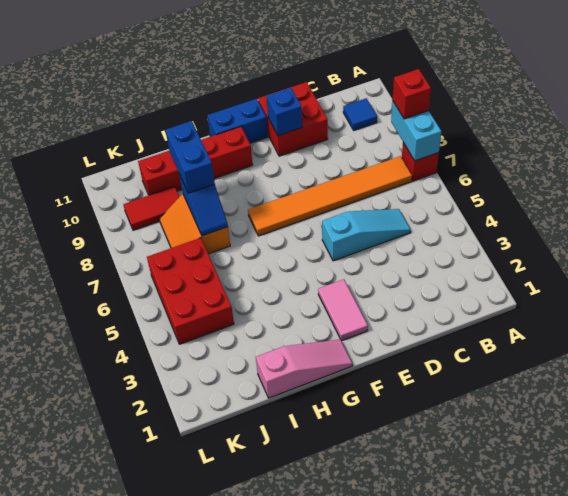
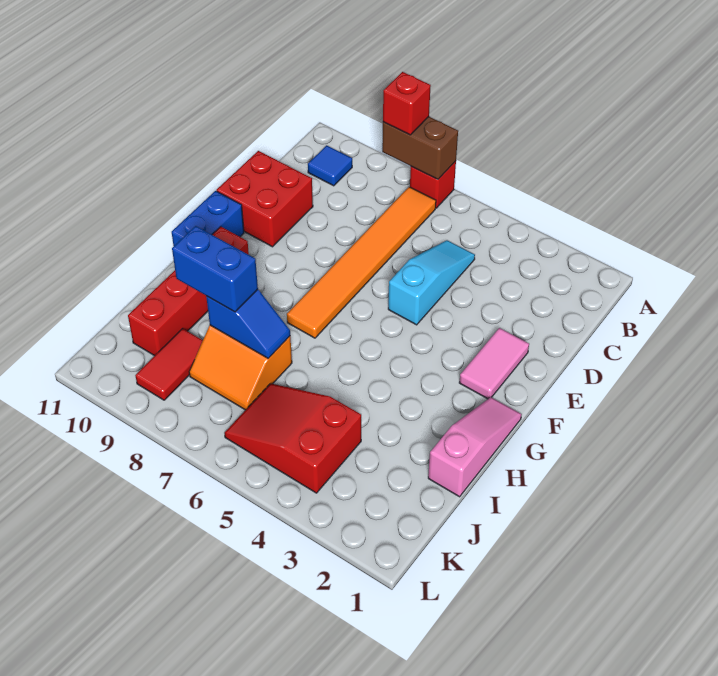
cyan brick A7:A8 level 2 -> brown brick A7:A8 level 2
blue brick E10 level 2 -> none
pink tile F2:F3 level 1 -> pink tile E2:F2 level 1
red brick J4:K6 level 1 -> red slope J4:K6 level 1 top 4

